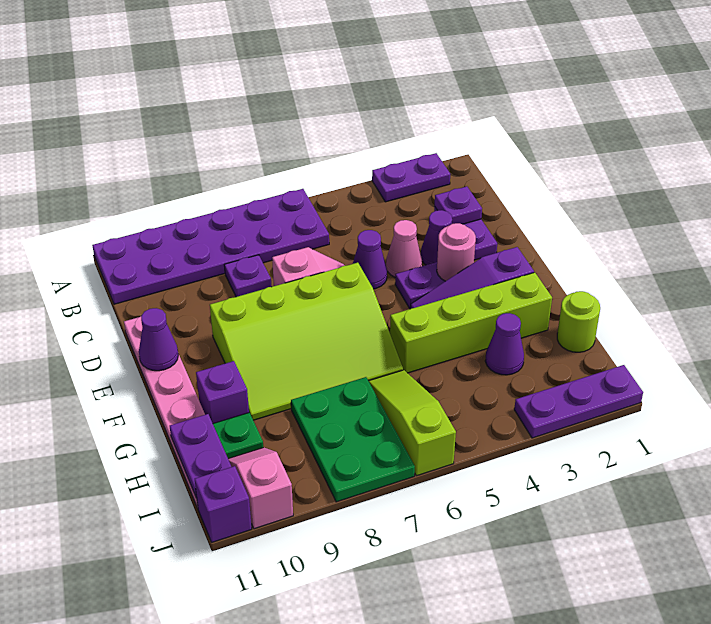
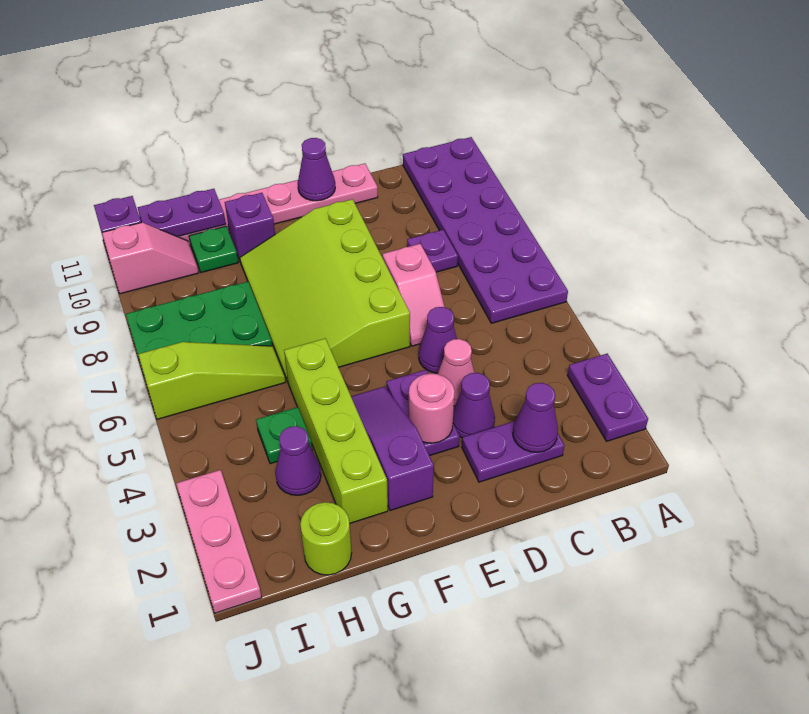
purple plate C2 level 2 -> purple cone C2 level 2
none -> green plate H4 level 1
purple plate J1:J3 level 1 -> pink plate J1:J3 level 1

